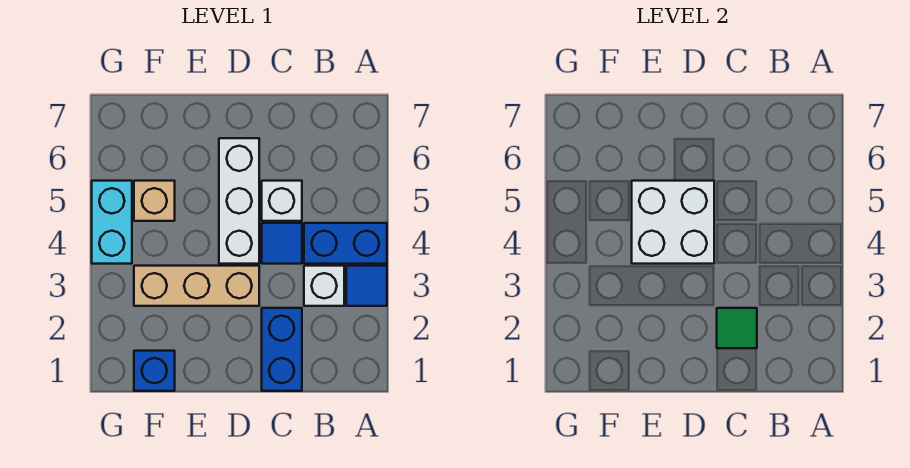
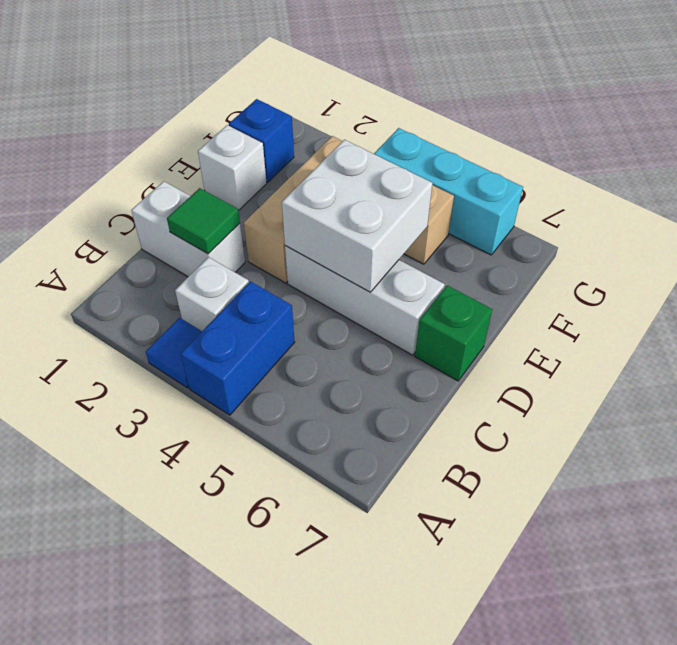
blue brick C1:C2 level 1 -> white brick C1:C2 level 1
blue tile C4 level 1 -> none
white brick C5 level 1 -> white brick E1 level 1
none -> green brick D7 level 1
cyan brick G4:G5 level 1 -> cyan brick G4:G6 level 1

